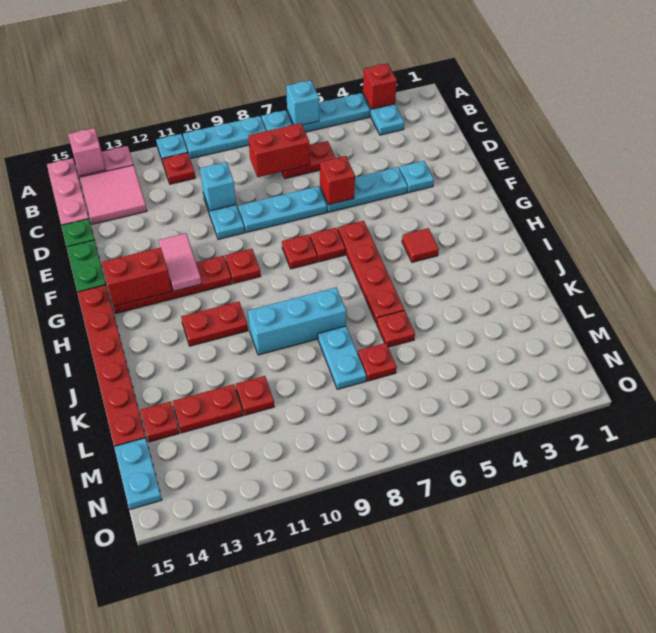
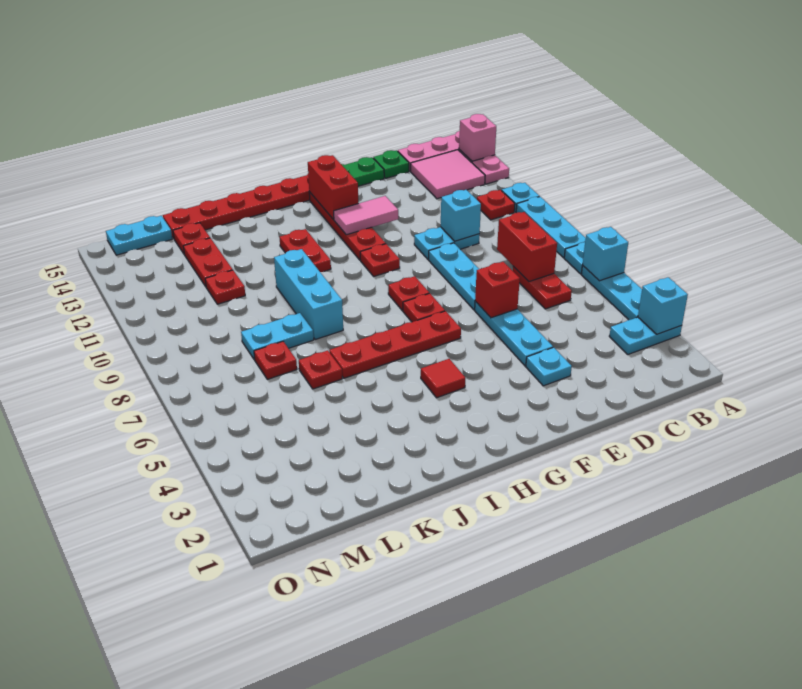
red brick A3 level 2 -> cyan brick A3 level 2

